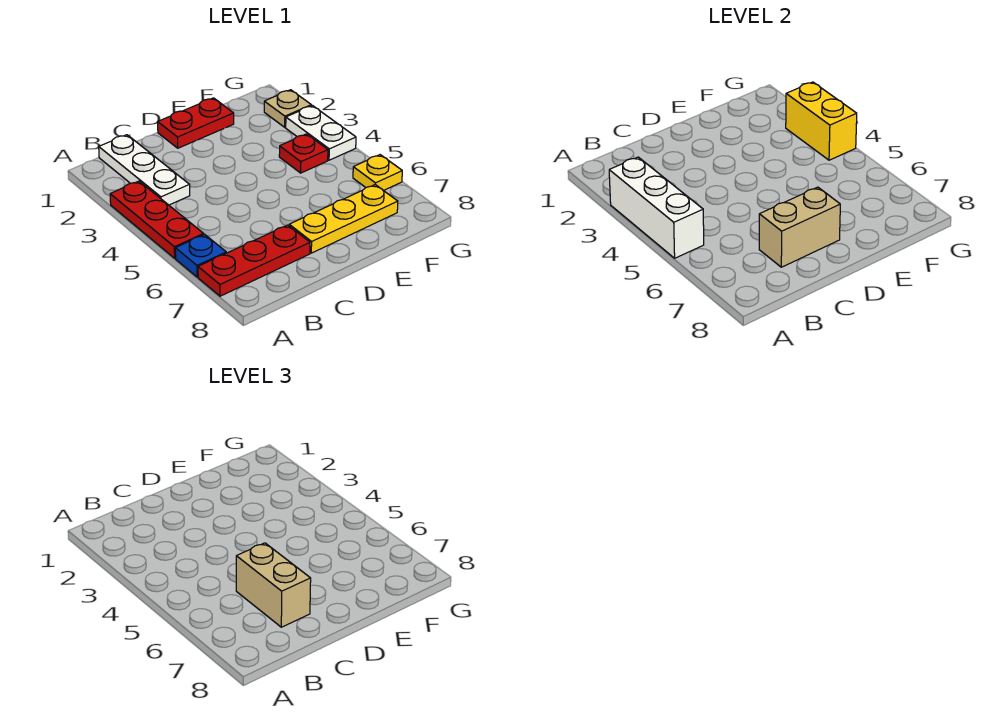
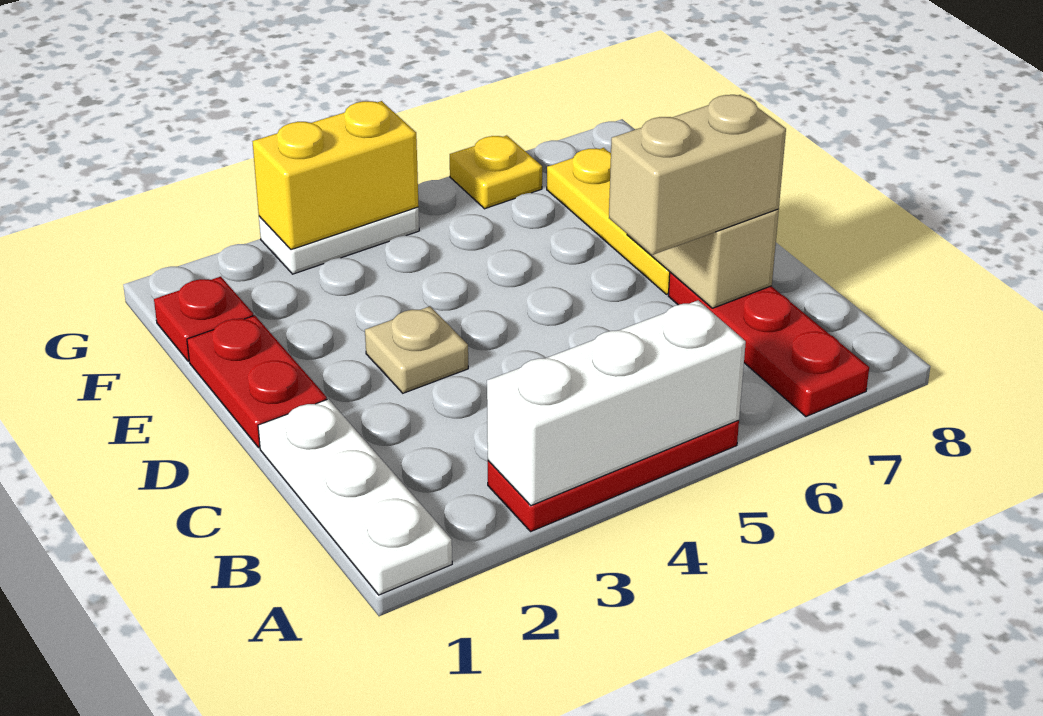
blue plate A6 level 1 -> none
white plate B1:B3 level 1 -> white plate A1:C1 level 1
red plate F4 level 1 -> red plate F1 level 1
tan plate G2 level 1 -> tan plate D3 level 1

